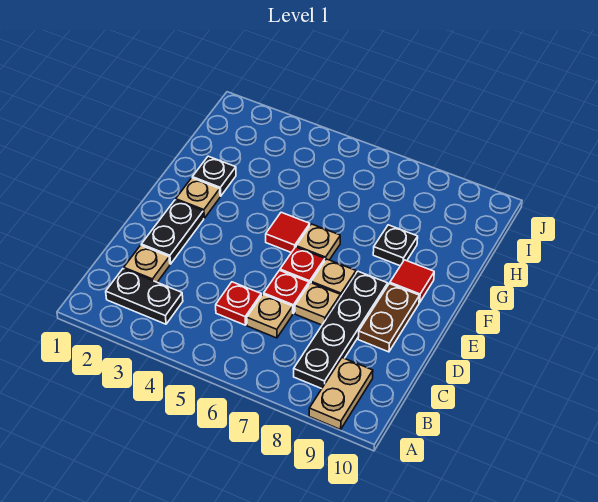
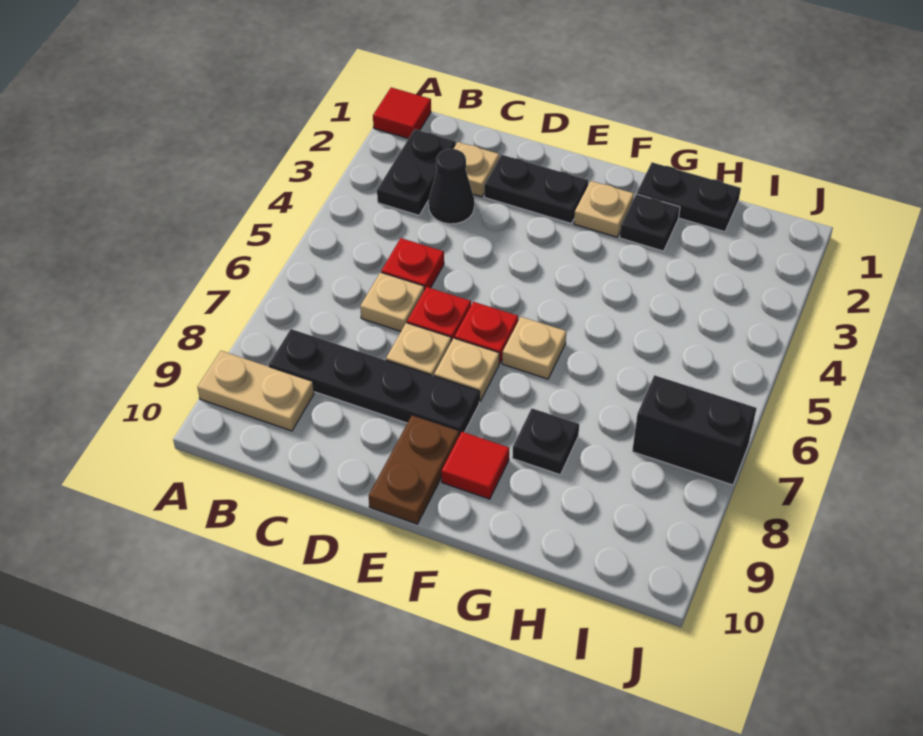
none -> black cone C3 level 1
brown plate D9:E9 level 1 -> brown plate E9:E10 level 1
red tile F5 level 1 -> red tile A1 level 1
none -> black plate G1:H1 level 1
none -> black brick I7:J7 level 1

